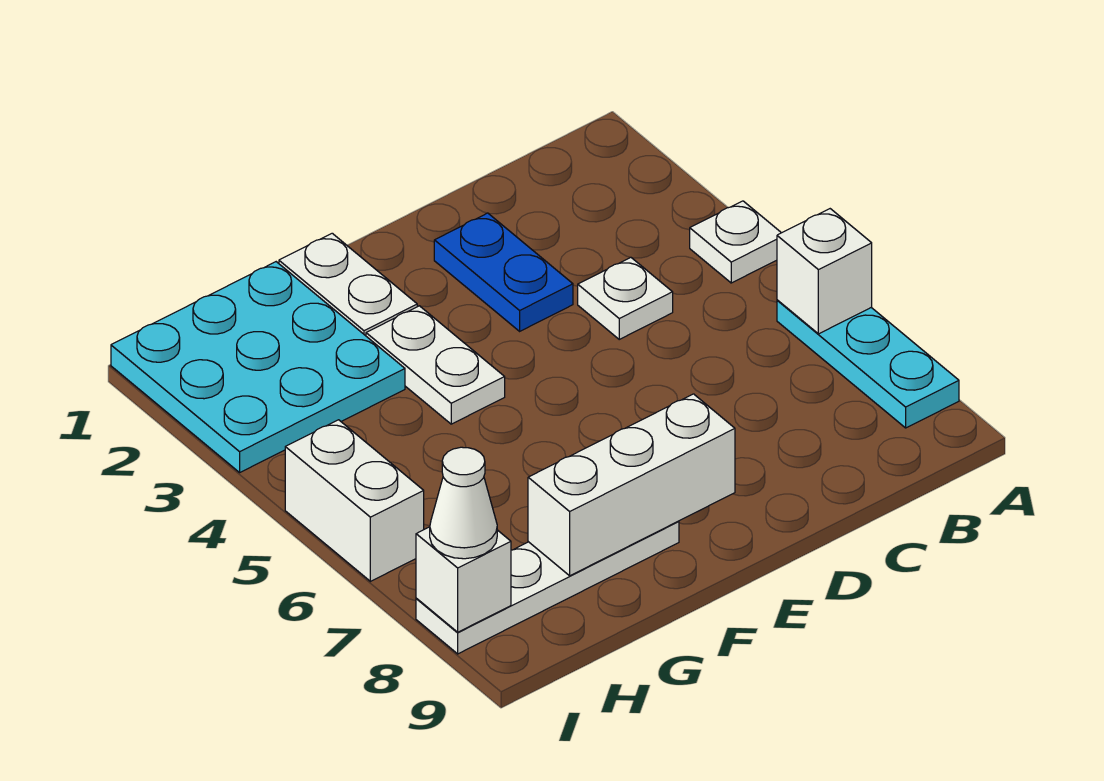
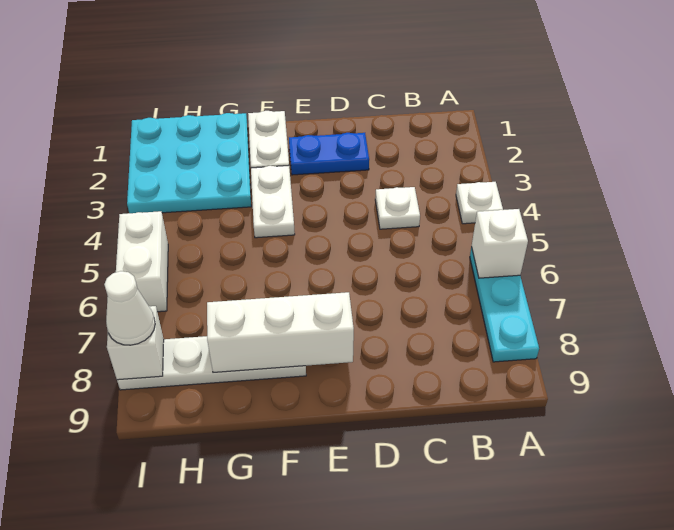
blue plate D2:D3 level 1 -> blue plate D2:E2 level 1

